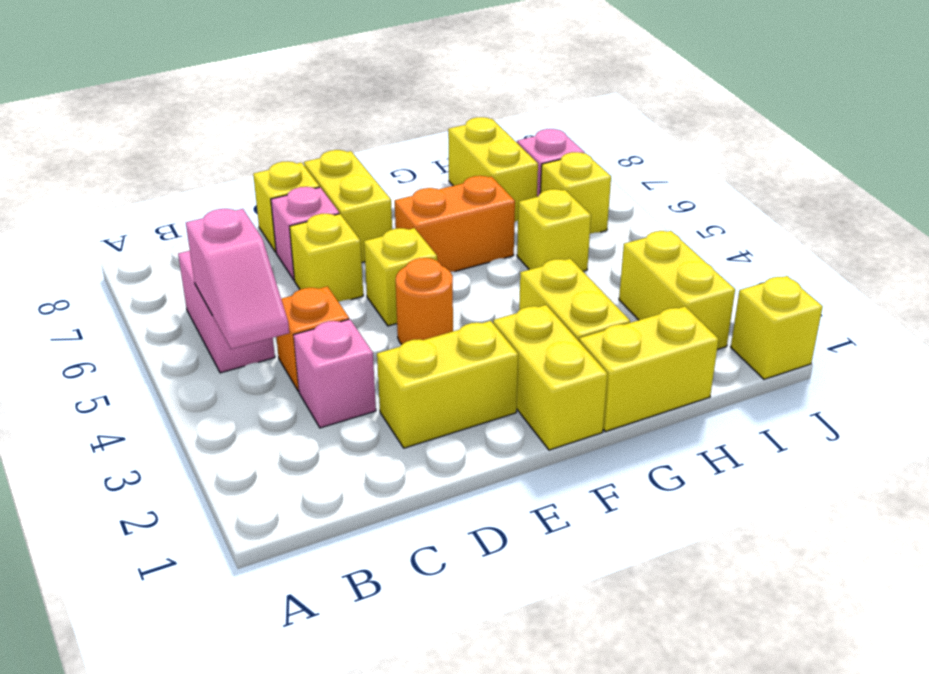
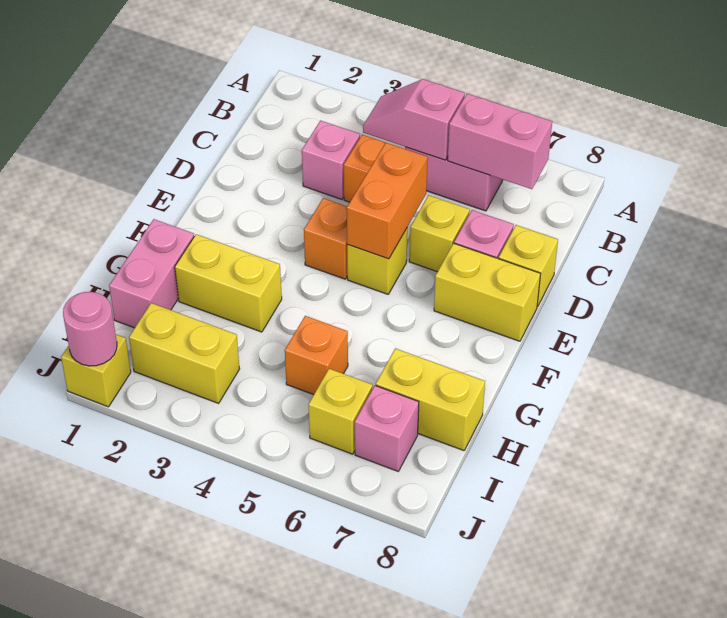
none -> pink brick B6:B7 level 2
yellow brick D2:E2 level 1 -> none
orange round brick E4 level 1 -> orange brick E4 level 1
yellow brick F1:F2 level 1 -> none
orange brick F6:G6 level 1 -> orange brick D5:E5 level 2
yellow brick G1:H1 level 1 -> pink brick G1:H1 level 1
yellow brick H5 level 1 -> orange brick H5 level 1
none -> pink round brick J1 level 2

